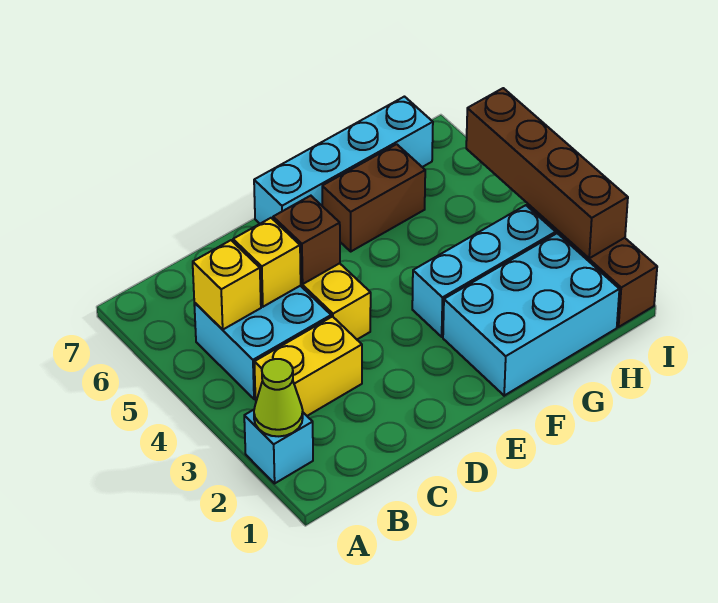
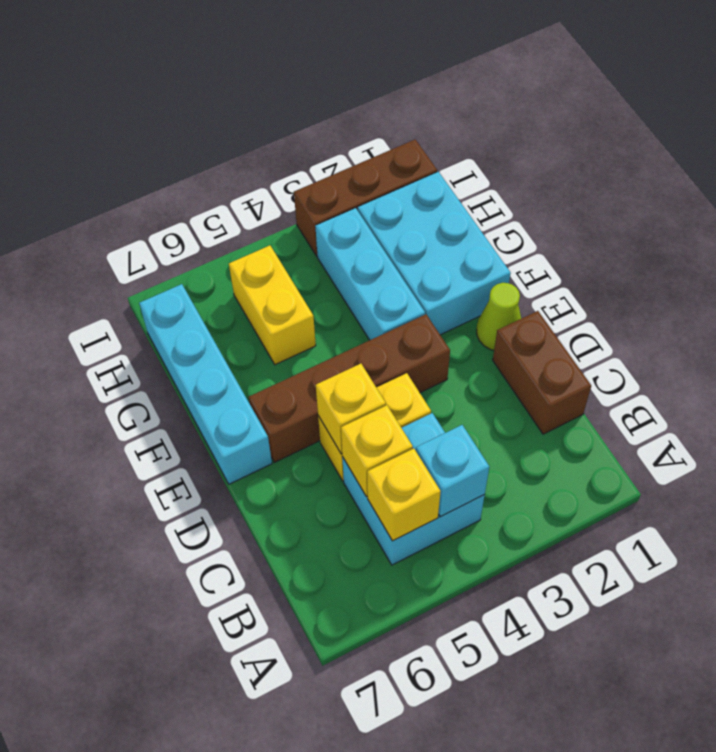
cyan brick A2 level 1 -> cyan brick B4 level 2
lime cone A2 level 2 -> lime cone E1 level 1
yellow brick B3:C3 level 1 -> yellow brick G5:H5 level 1
brown brick D5 level 2 -> yellow brick D5 level 2
brown brick F6:G6 level 1 -> brown brick C1:D1 level 1
brown brick I2:I5 level 2 -> brown brick E3:E6 level 1

